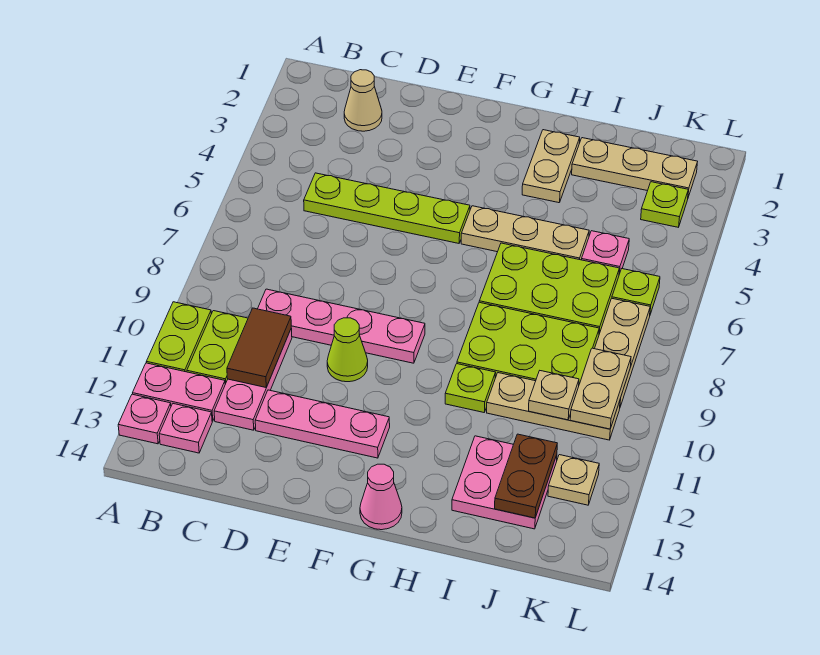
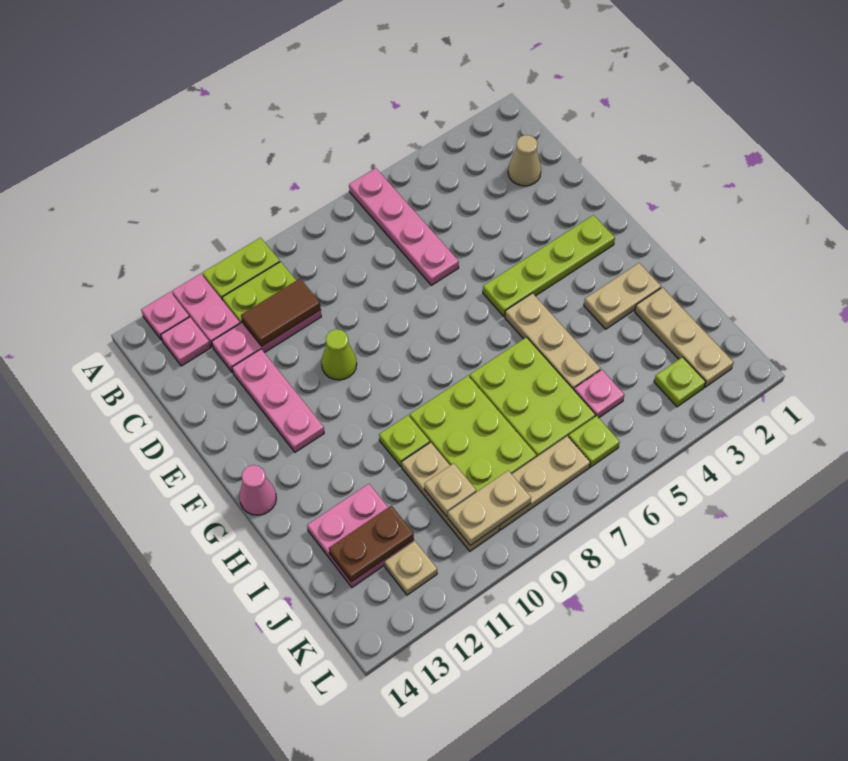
lime plate C5:F5 level 1 -> lime plate F2:F5 level 1
pink plate C9:F9 level 1 -> pink plate A6:D6 level 1

